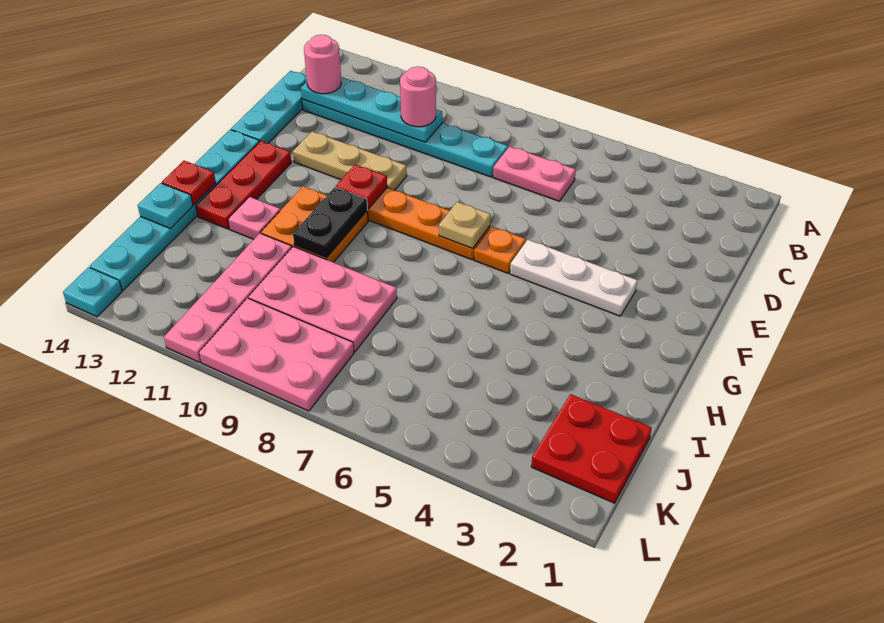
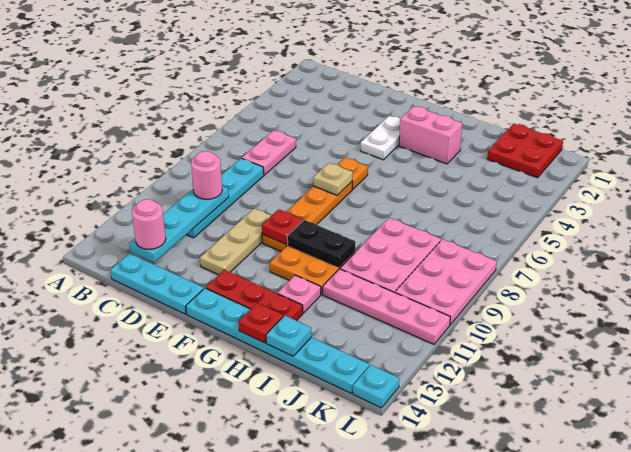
cyan plate C8:C13 level 1 -> cyan plate C8:C11 level 1
white plate F3:F5 level 1 -> white plate F3:F4 level 1
none -> pink brick G3:H3 level 1

